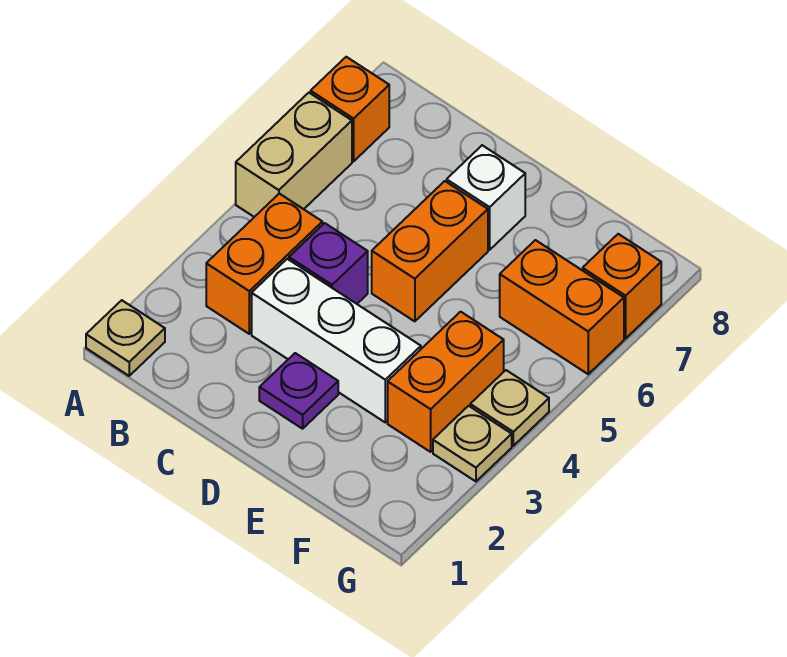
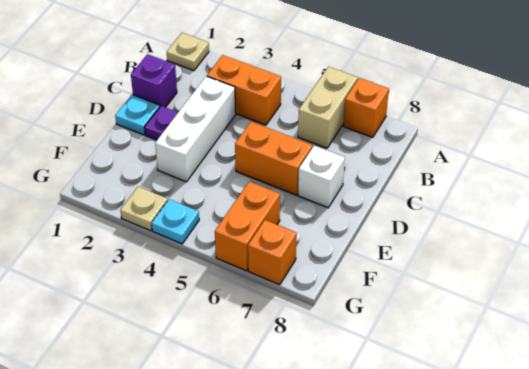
tan brick A5:A6 level 1 -> tan brick A6:B6 level 1
purple brick C4 level 1 -> purple brick C1 level 1
none -> cyan plate D1 level 1
orange brick F3:F4 level 1 -> none
tan plate G4 level 1 -> cyan plate G4 level 1

